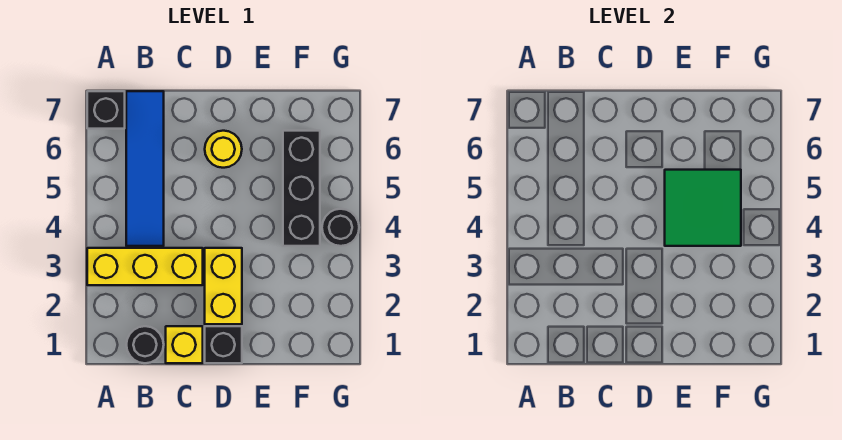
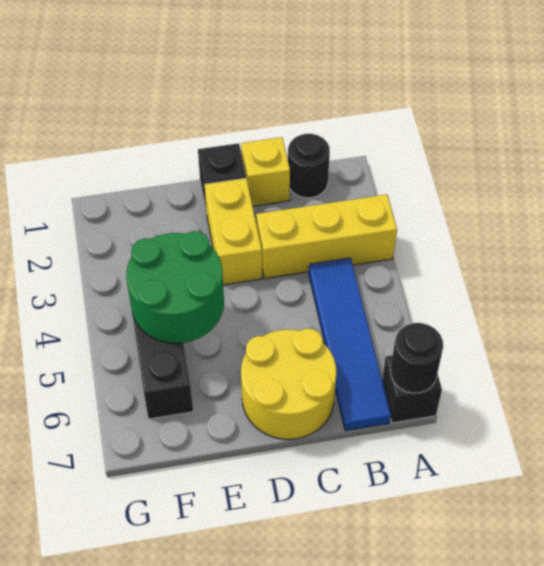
yellow round brick D6 level 1 -> yellow round brick C6:D7 level 1
green tile E4:F5 level 2 -> green round brick E4:F5 level 2
black round brick G4 level 1 -> black round brick A7 level 2

